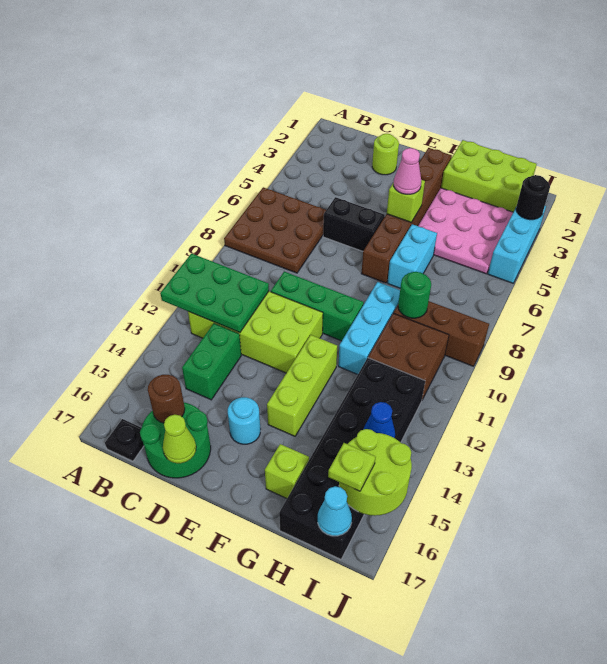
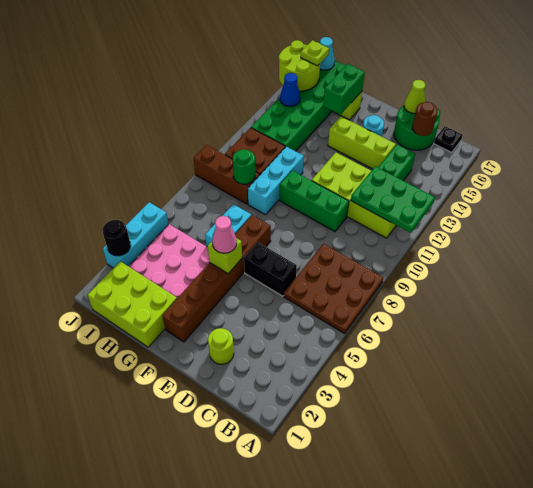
lime brick F12:F14 level 1 -> lime brick D14:F14 level 1
none -> green brick G15:G16 level 2
black brick H12:I17 level 1 -> green brick H12:I17 level 1

